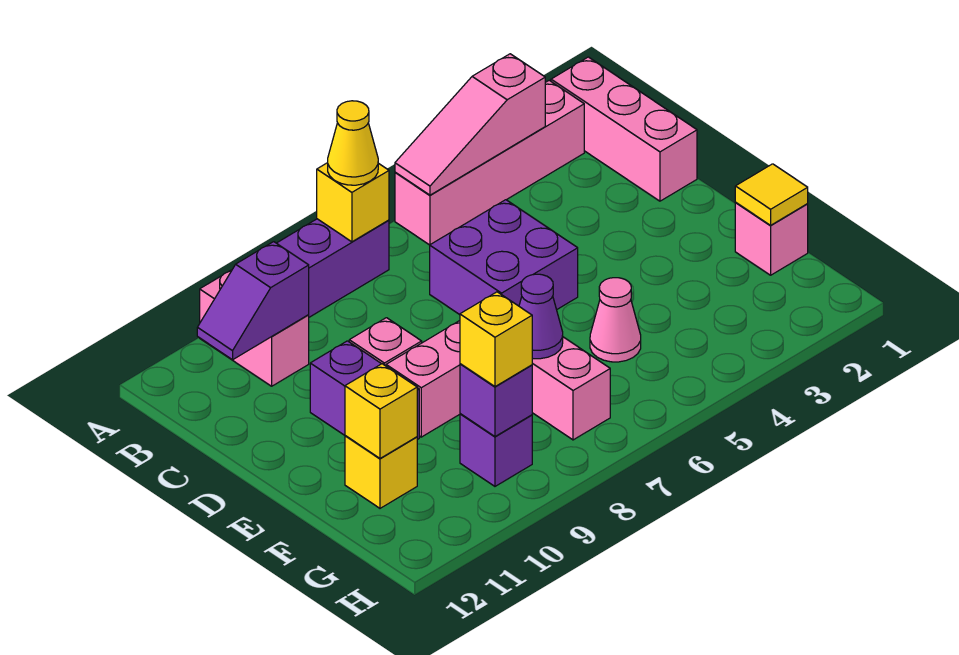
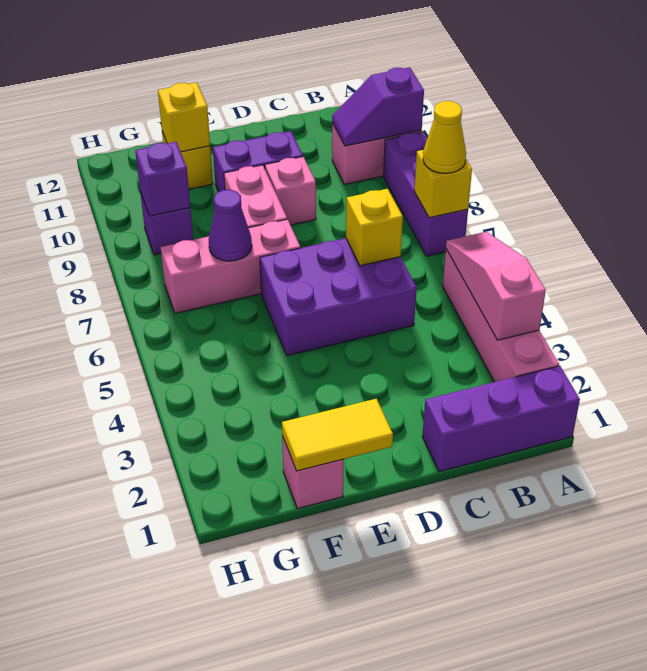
pink brick A1:C1 level 1 -> purple brick A1:C1 level 1
purple slope B10:B11 level 2 top 10 -> purple slope A10:B10 level 2 top A
purple brick C5:D6 level 1 -> purple brick C5:E6 level 1
yellow tile F1 level 2 -> yellow tile E1:F1 level 2
pink cone F5 level 1 -> none
yellow brick G9 level 3 -> yellow brick C6 level 2

